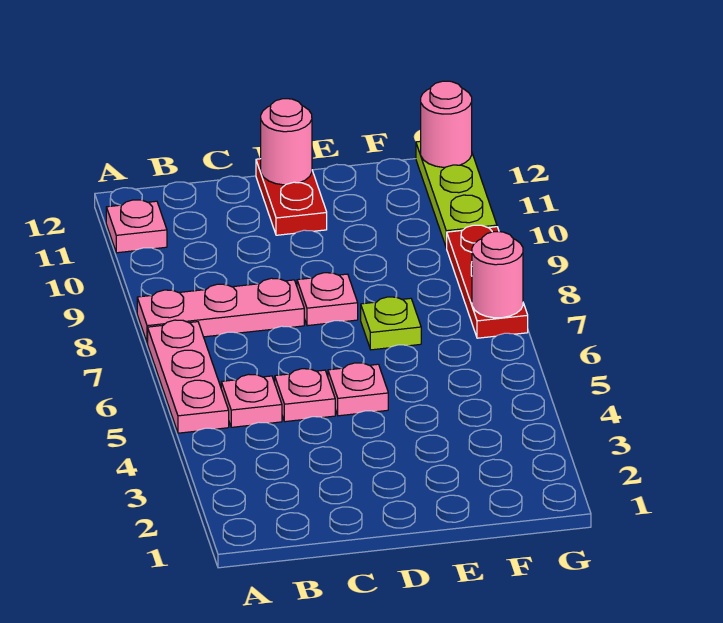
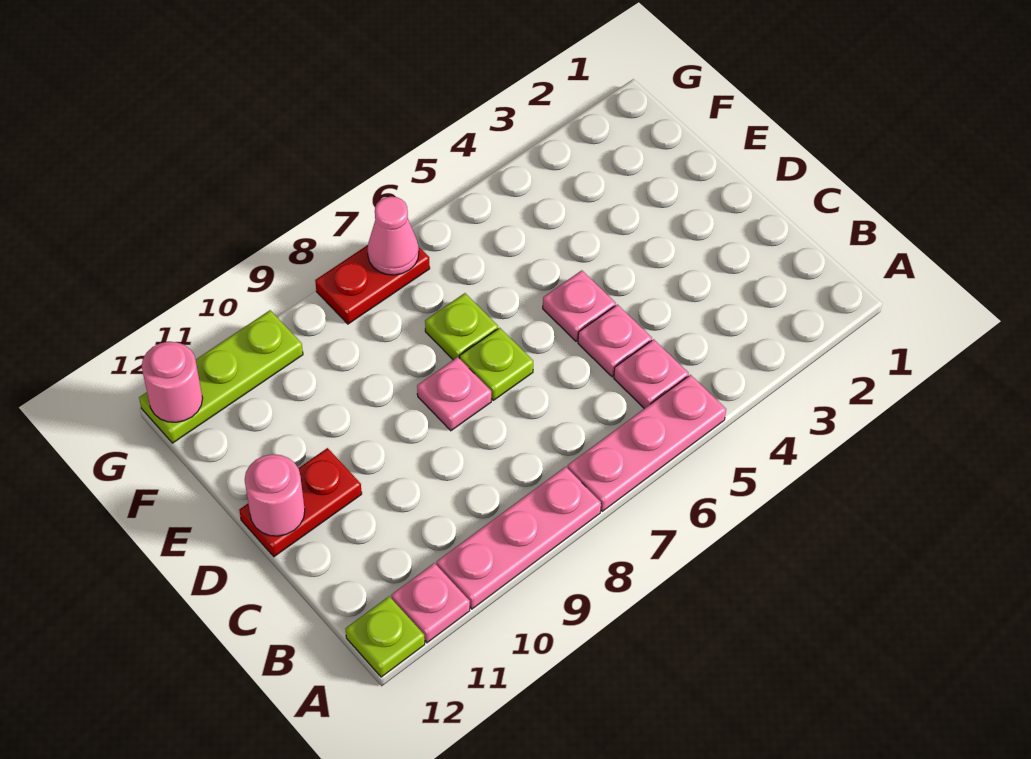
pink plate A8:C8 level 1 -> pink plate A8:A10 level 1
none -> lime plate A12 level 1
none -> lime plate D7 level 1
red plate G7:G9 level 1 -> red plate G7:G8 level 1
pink round brick G7 level 2 -> pink cone G7 level 2

